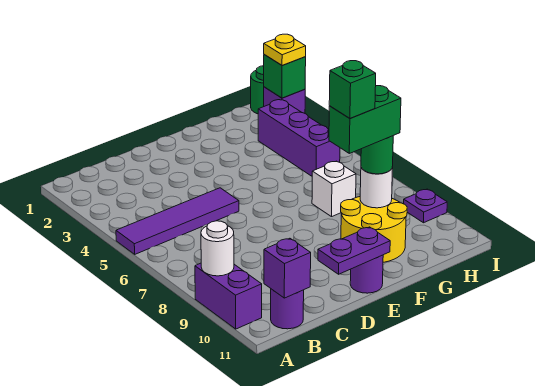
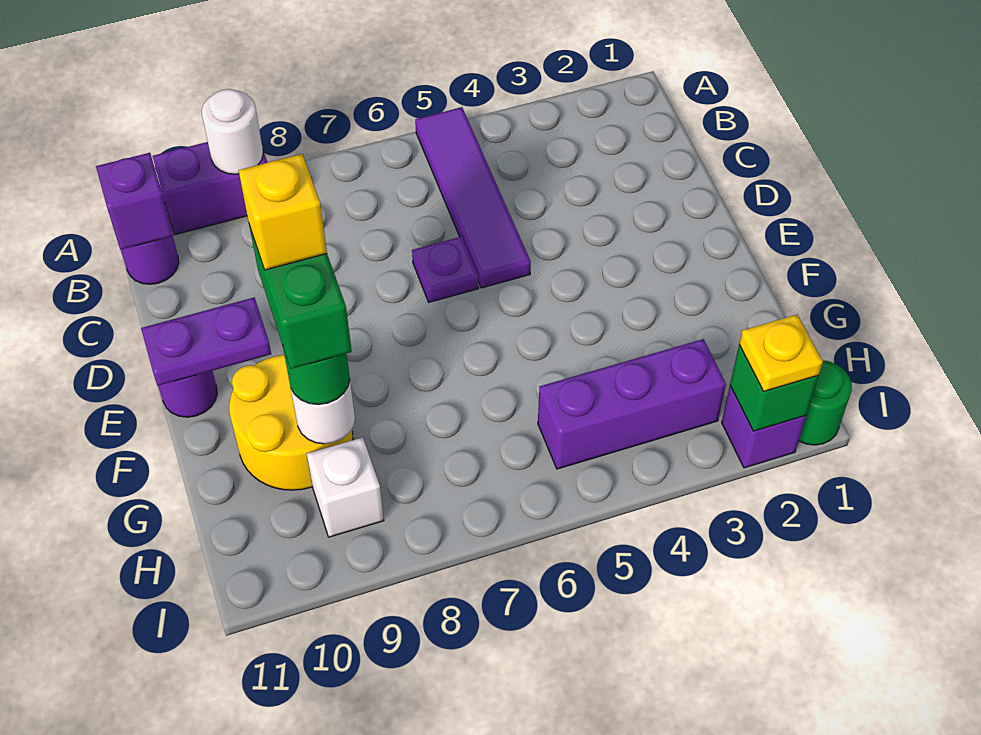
purple plate D11:E11 level 2 -> purple plate E10:E11 level 2
green brick F9 level 5 -> yellow brick F9 level 5
white brick G7 level 1 -> white brick H9 level 1
purple plate I9 level 1 -> purple plate D6 level 1

